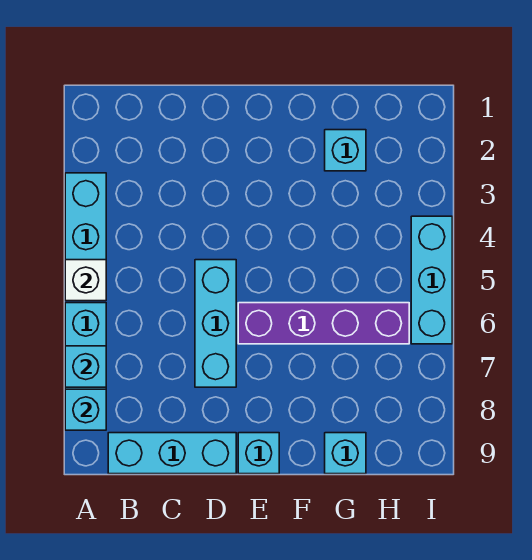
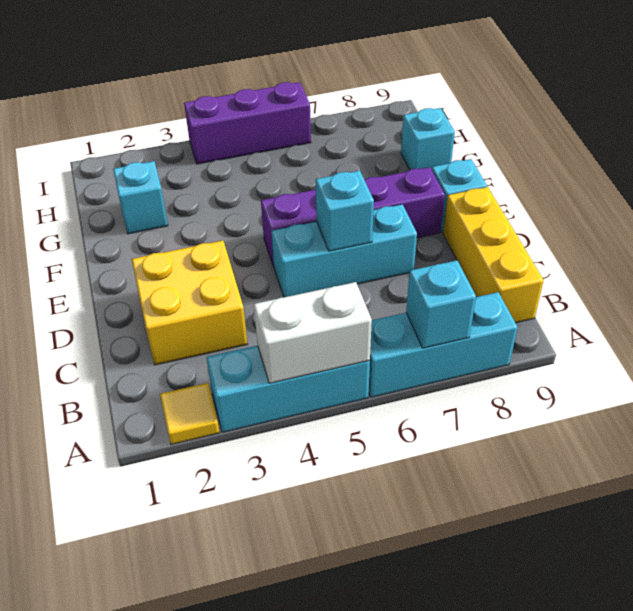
none -> yellow tile A2 level 1
white brick A5 level 2 -> white brick A4:A5 level 2
cyan brick A8 level 2 -> cyan brick D6 level 2
cyan brick B9:D9 level 1 -> yellow brick B9:D9 level 1
none -> yellow brick C2:D3 level 1
purple brick E6:H6 level 1 -> purple brick E5:E8 level 1
cyan brick I4:I6 level 1 -> purple brick I4:I6 level 1

